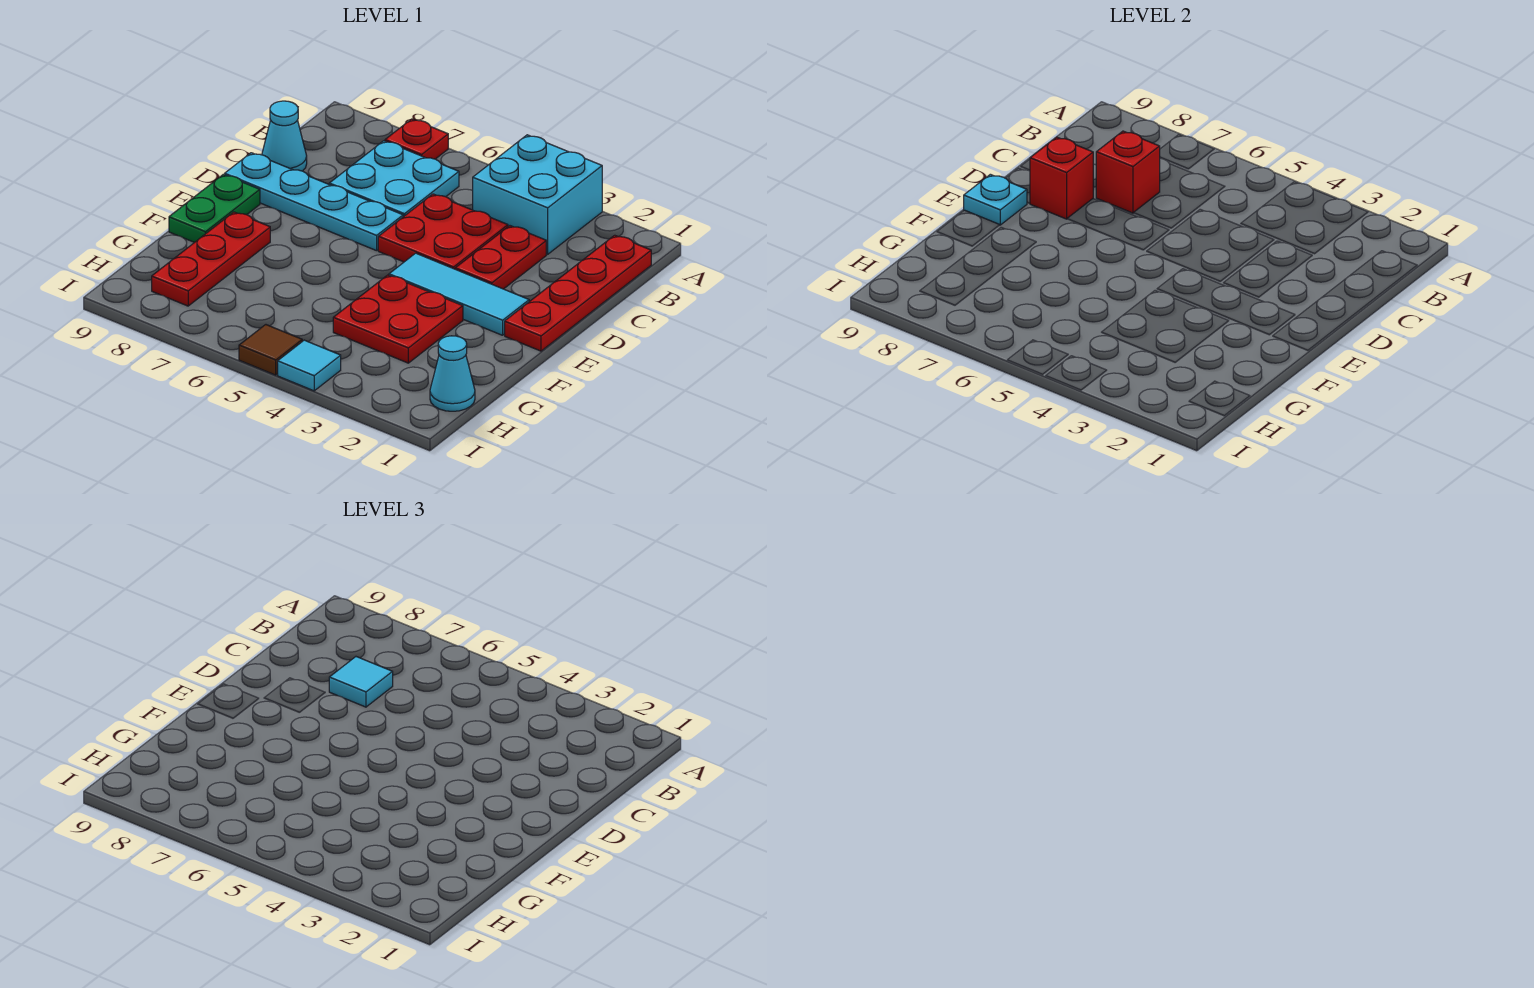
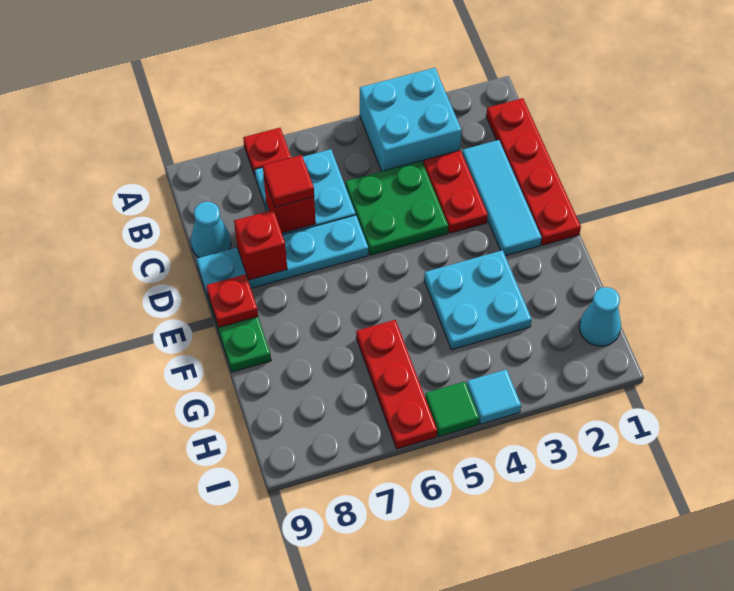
red plate C4:D5 level 1 -> green plate C4:D5 level 1
cyan tile C7 level 3 -> red tile C7 level 3
cyan tile E2:E4 level 1 -> cyan tile C2:E2 level 1
cyan plate E9 level 2 -> red plate E9 level 2
red plate F3:G4 level 1 -> cyan plate F3:G4 level 1
red plate F8:H8 level 1 -> red plate G6:I6 level 1
brown tile I5 level 1 -> green tile I5 level 1

